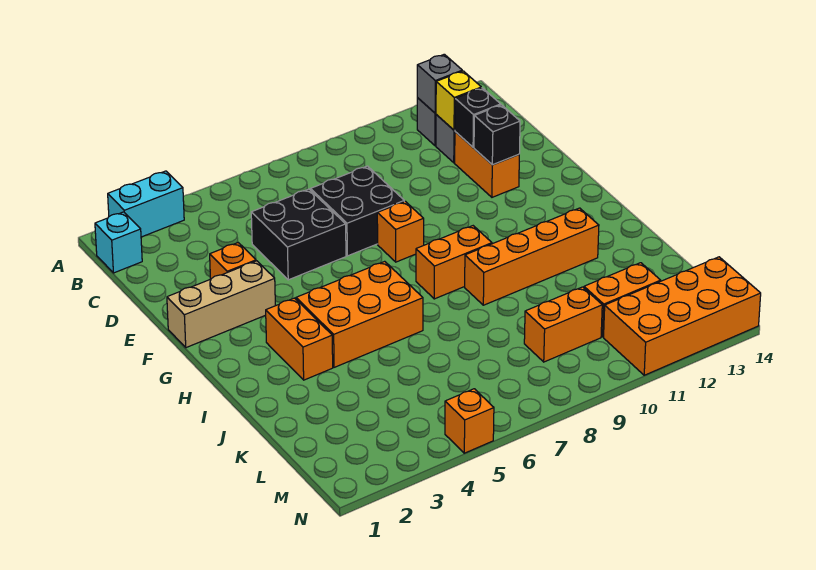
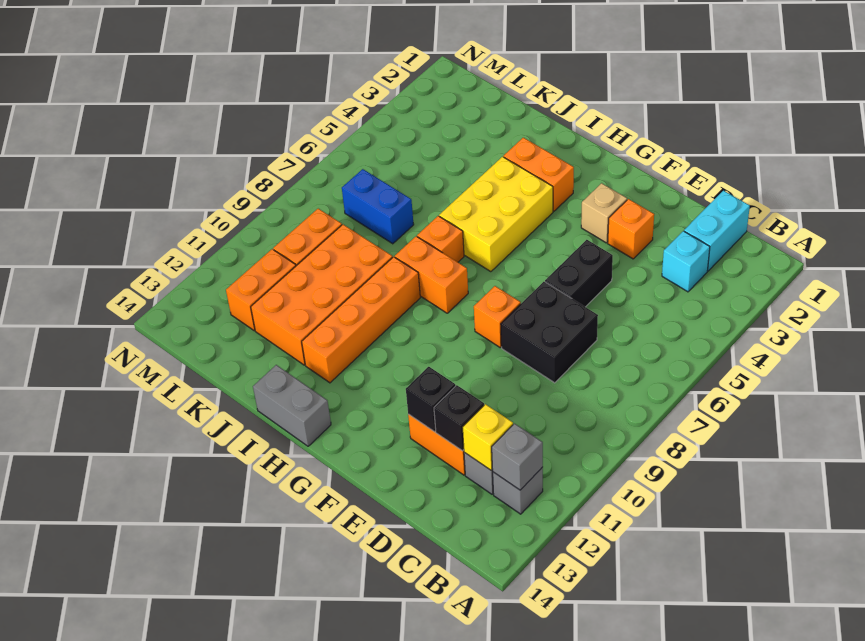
cyan brick A2:A3 level 1 -> cyan brick C1:C2 level 1
cyan brick B1 level 1 -> cyan brick C3 level 1
black brick D5:E6 level 1 -> black brick E5:E6 level 1
tan brick F1:F3 level 1 -> tan brick F3 level 1
orange brick H4:I6 level 1 -> yellow brick H4:I6 level 1
orange brick H8:H9 level 1 -> orange brick H8:I8 level 1
none -> grey brick H14:I14 level 1
none -> blue brick K7:L7 level 1
orange brick M11:N14 level 1 -> orange brick J9:K12 level 1
orange brick N5 level 1 -> orange brick I7 level 1

